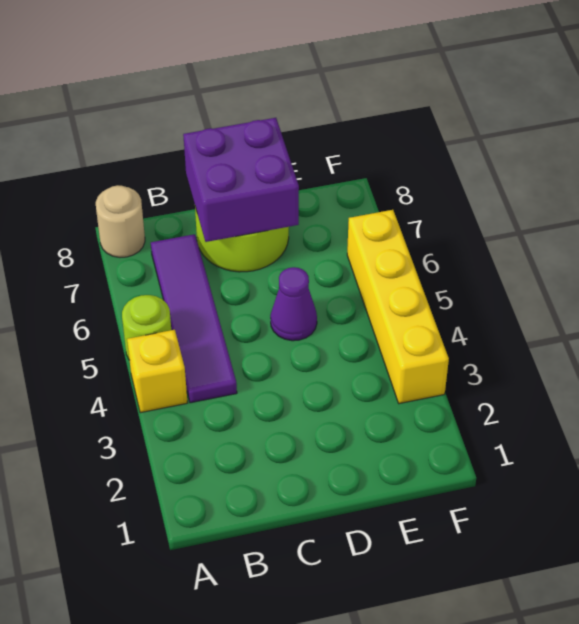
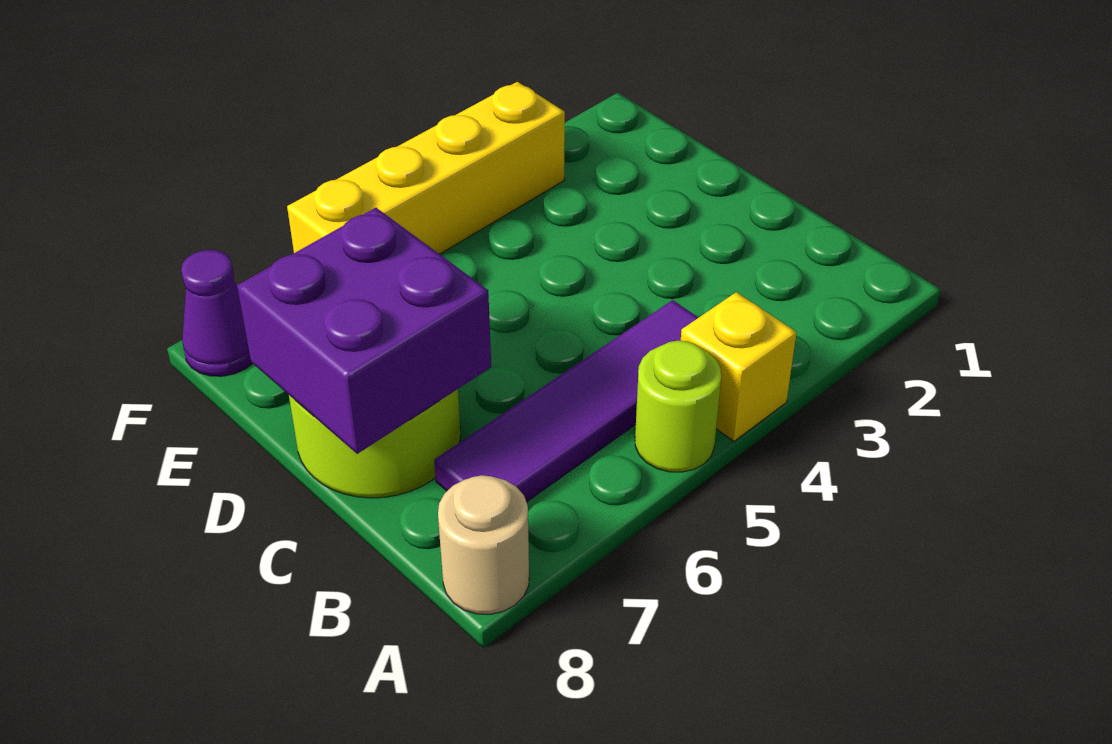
purple cone D5 level 1 -> purple cone F8 level 1

